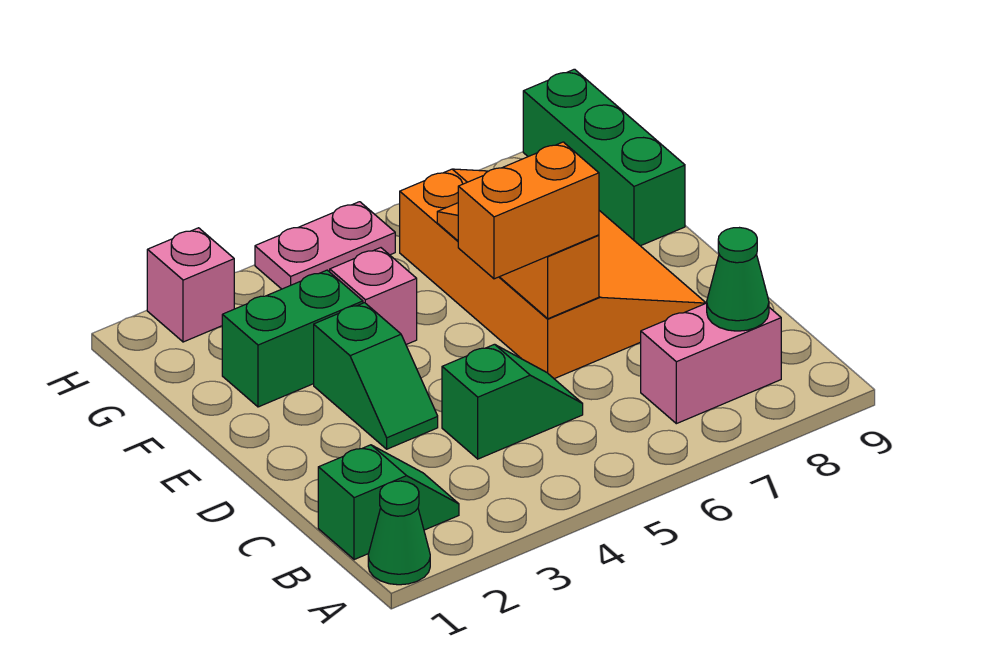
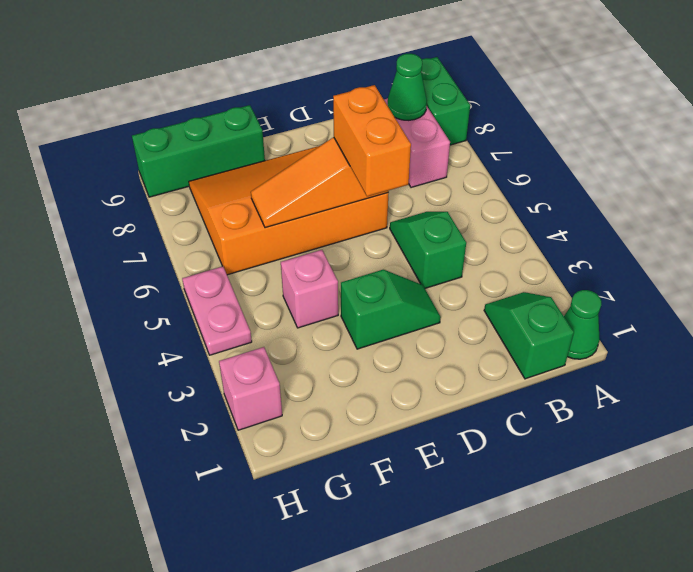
green brick F2:F3 level 1 -> green brick A8:A9 level 1

